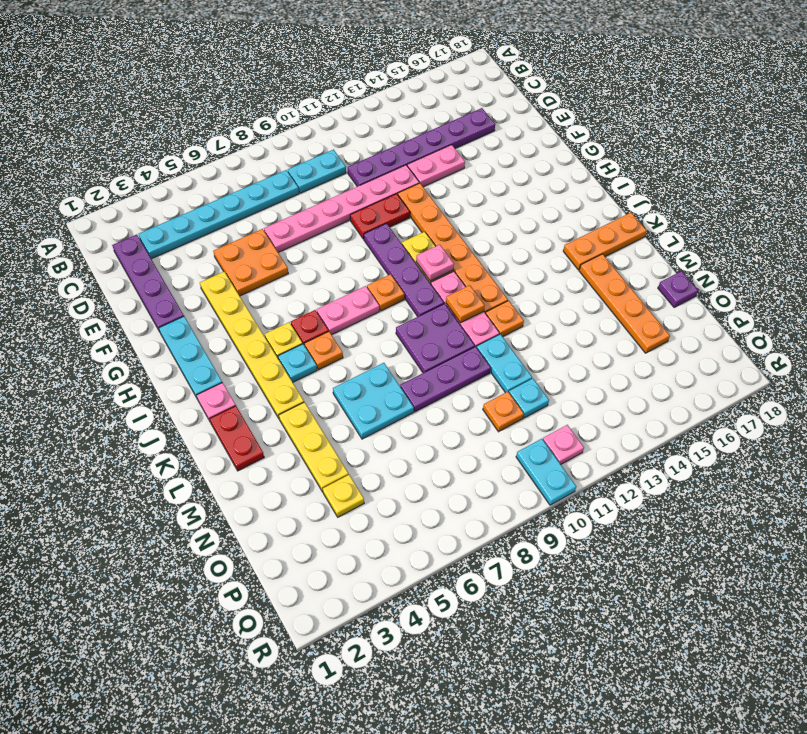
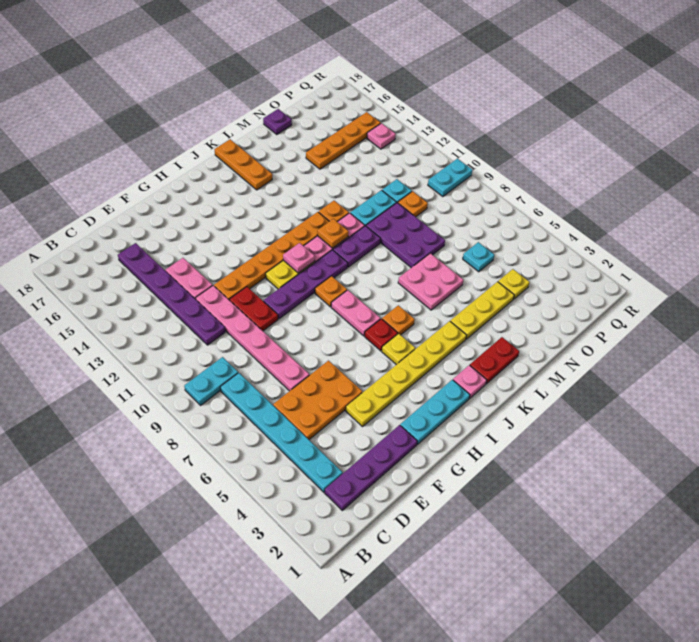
cyan plate C9:C10 level 1 -> cyan plate B9:C9 level 1
orange plate E5:F6 level 1 -> orange plate D5:F6 level 1
cyan plate J5 level 1 -> cyan plate O6 level 1
purple plate K9:L10 level 1 -> purple plate K10:L10 level 1
cyan plate L6:M7 level 1 -> pink plate L6:M7 level 1
orange plate L16:O16 level 1 -> orange plate N15:Q15 level 1
purple plate M8:M10 level 1 -> purple plate M8:N10 level 1
pink plate Q11 level 1 -> pink plate Q14 level 1

